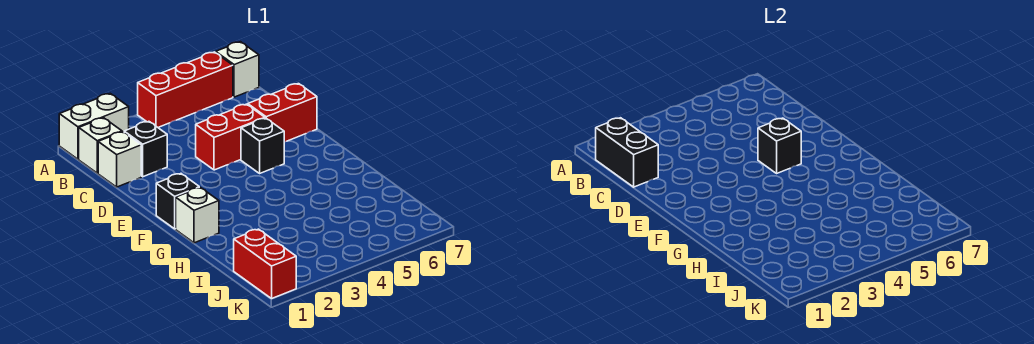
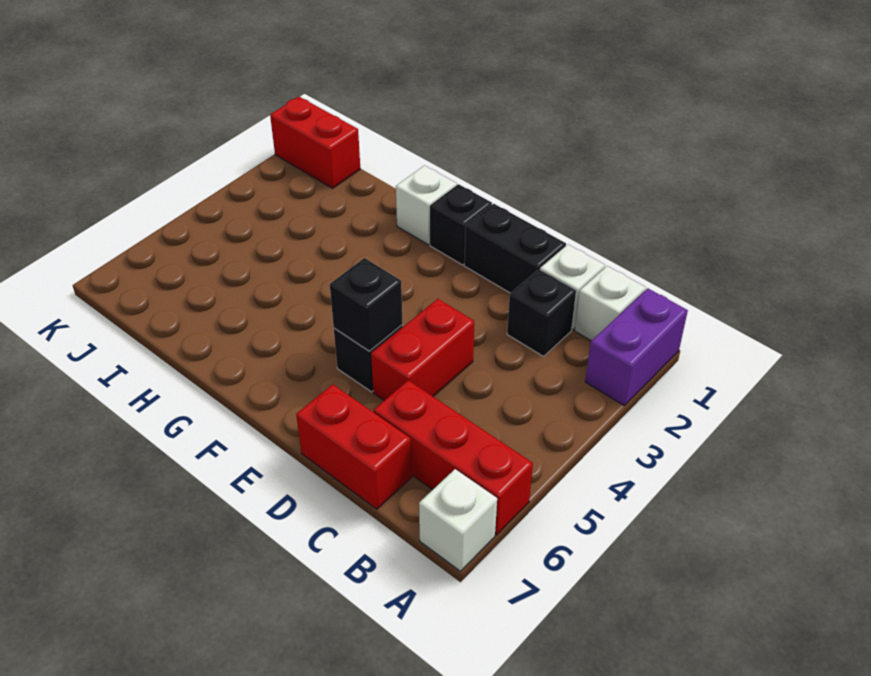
white brick A1:A2 level 1 -> purple brick A1:A2 level 1
red brick A4:A6 level 1 -> red brick A6:C6 level 1
black brick B1:C1 level 2 -> black brick D1:E1 level 1
red brick D6:D7 level 1 -> red brick C7:D7 level 1

